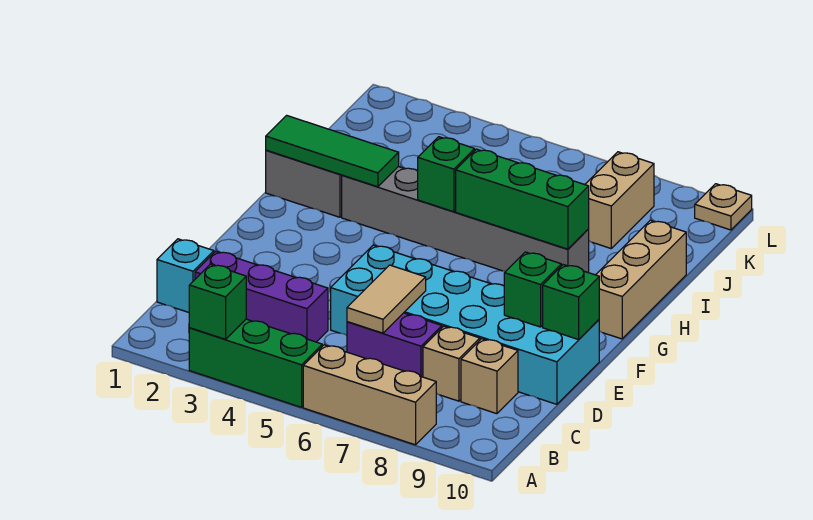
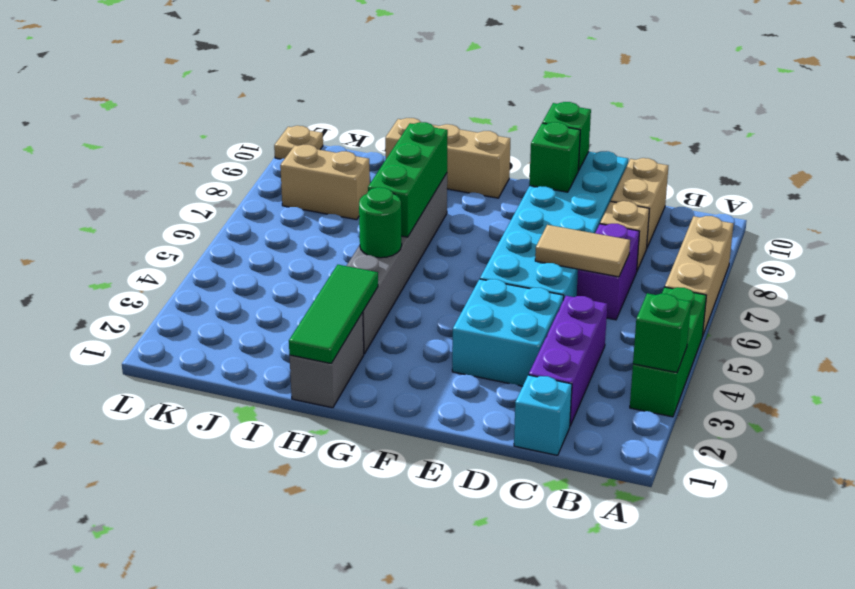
tan brick C9 level 1 -> tan brick C9:C10 level 1
none -> cyan brick D3:E4 level 1
green brick H5 level 2 -> green round brick H5 level 2

